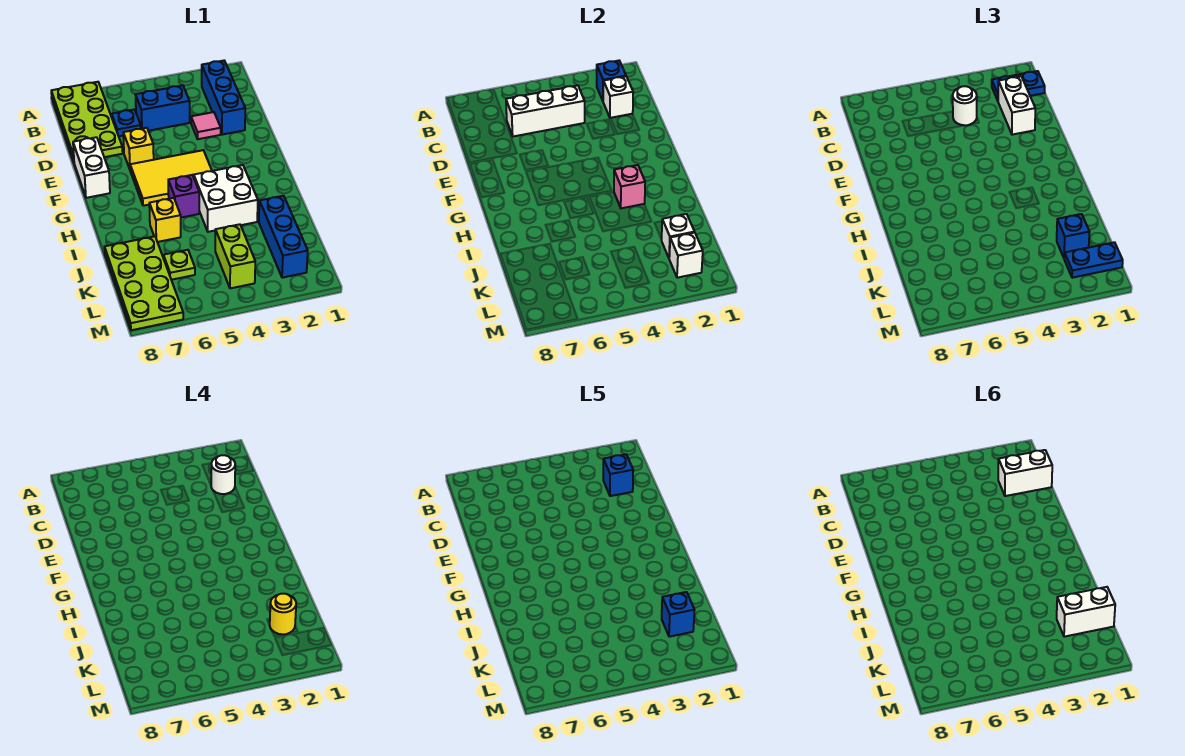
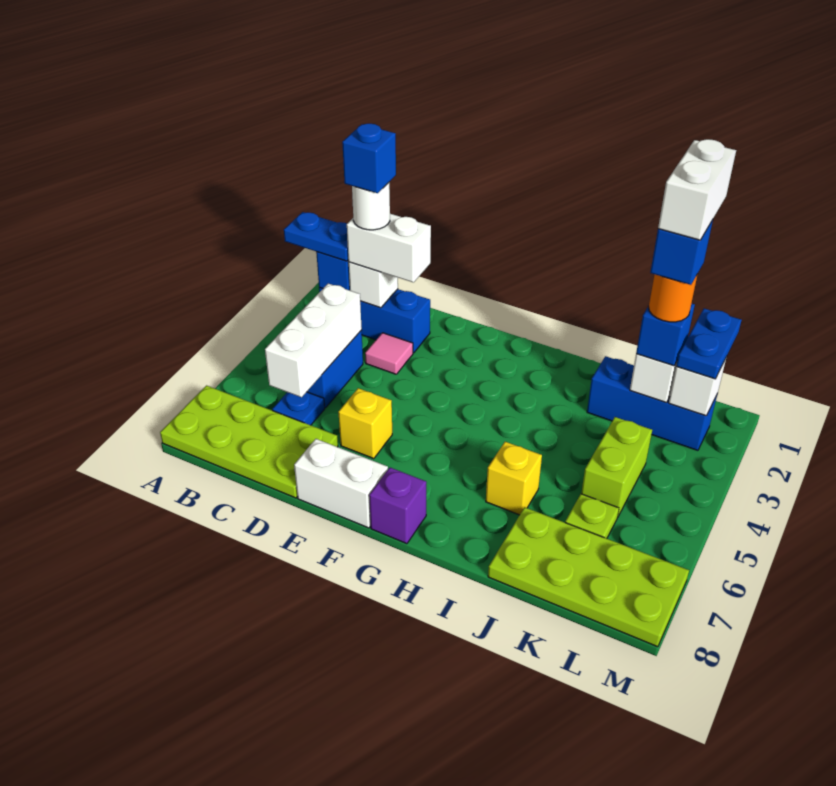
blue plate B1:B2 level 3 -> blue plate A2:B2 level 3
white brick C1:C2 level 6 -> none
white round brick C4 level 3 -> none
yellow tile F4:G6 level 1 -> none
white brick H3:I4 level 1 -> none
pink brick H3 level 2 -> none
purple brick H5 level 1 -> purple brick G8 level 1
yellow round brick K2 level 4 -> orange round brick K2 level 4
lime brick K4:L4 level 1 -> lime brick K4:K5 level 1

